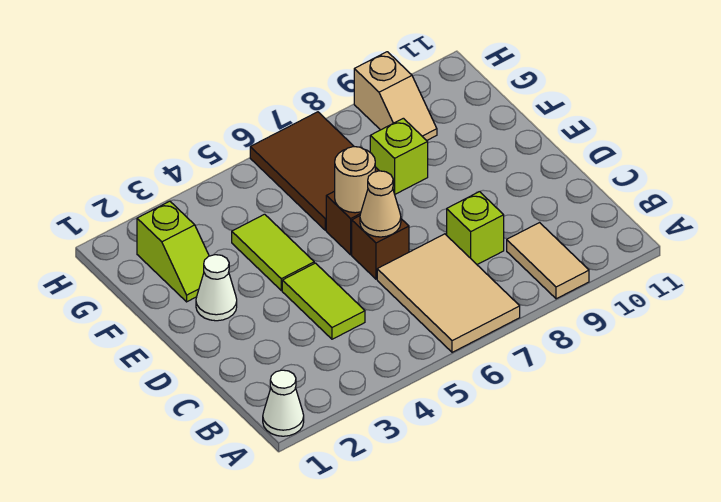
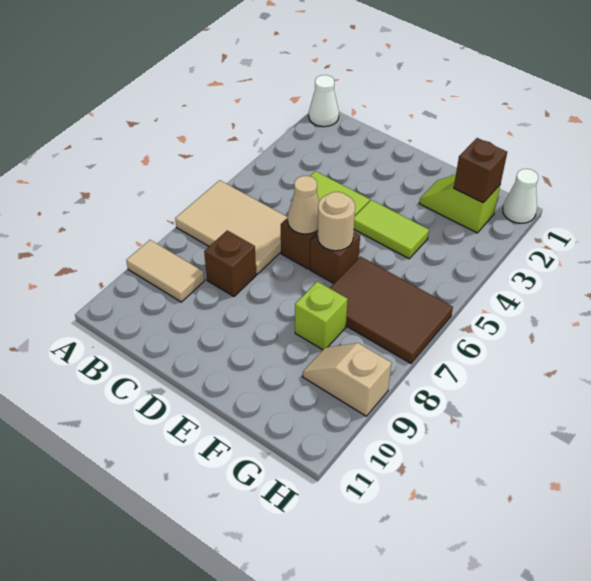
lime brick C8 level 1 -> brown brick C8 level 1
white cone E2 level 1 -> white cone H1 level 1
none -> brown brick G2 level 2

